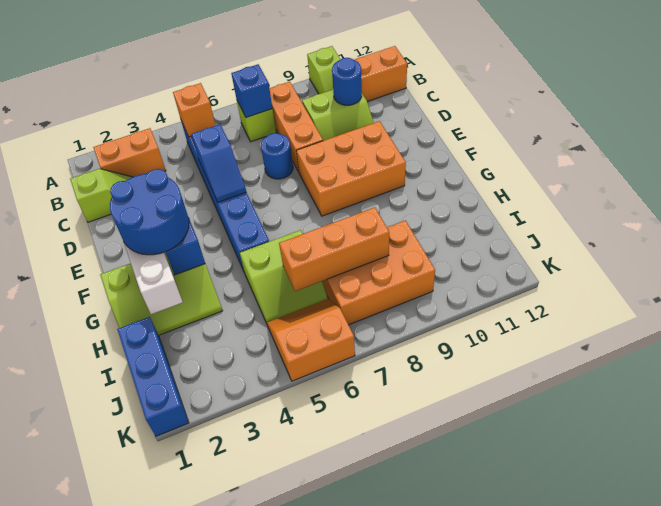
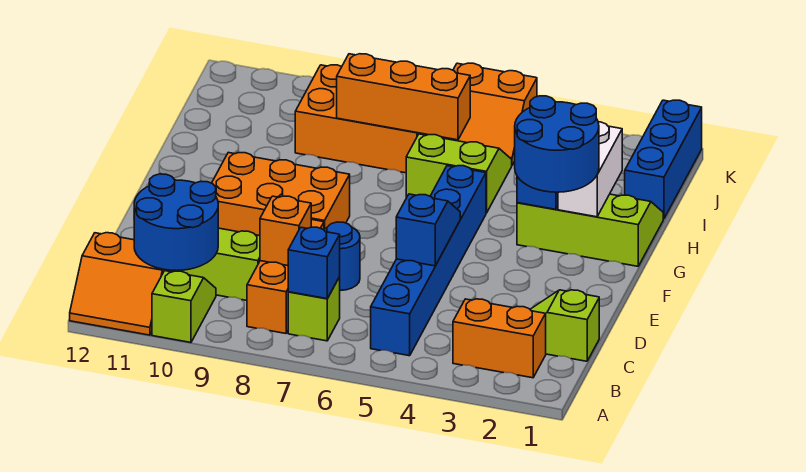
orange brick B5 level 2 -> orange brick C8 level 2
blue round brick C10 level 2 -> blue round brick B10:C11 level 2

